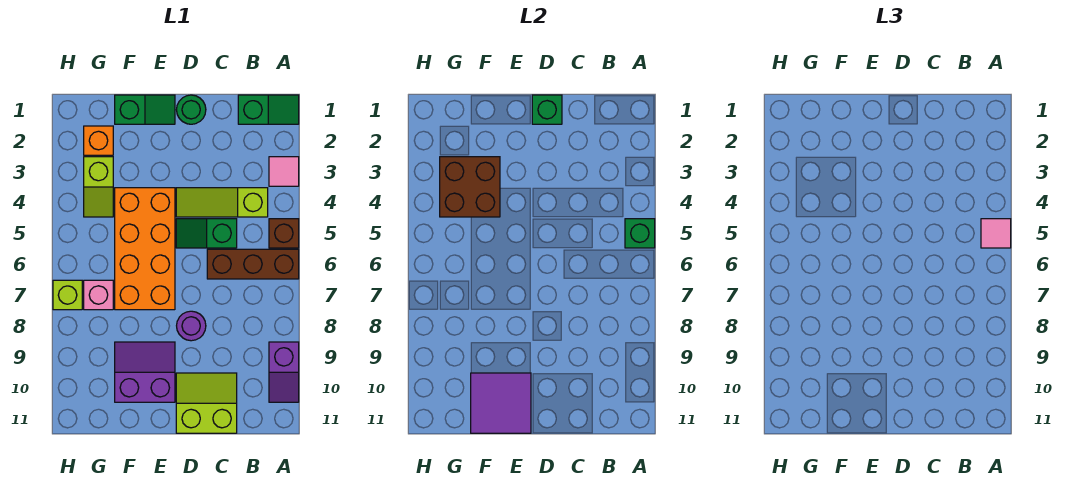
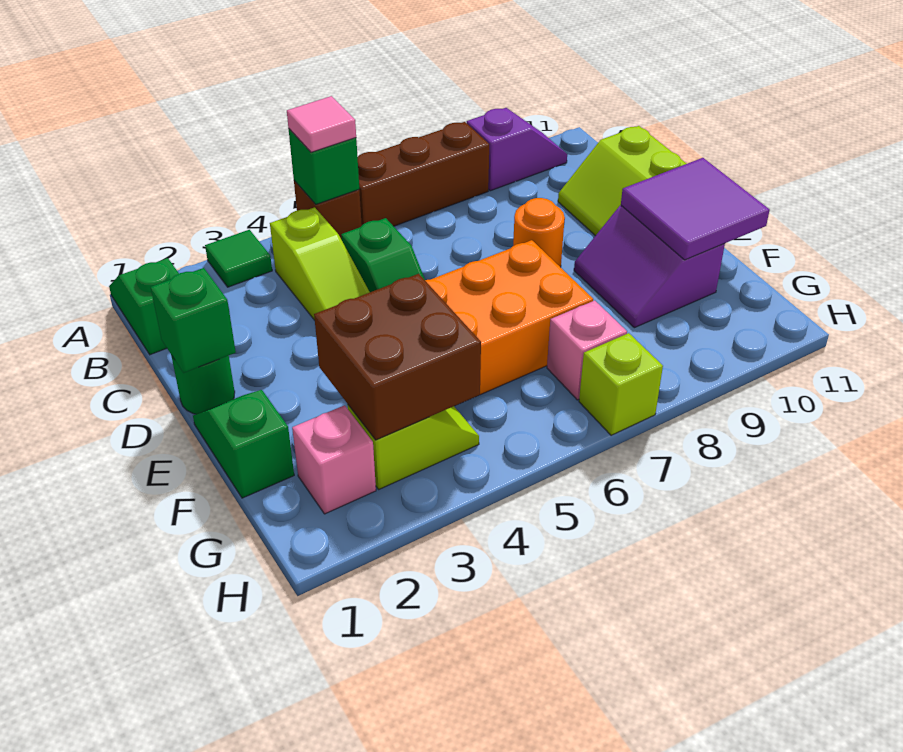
pink tile A3 level 1 -> green tile A3 level 1
brown brick A6:C6 level 1 -> brown brick A6:A8 level 1
purple round brick D8 level 1 -> orange round brick D8 level 1
orange brick G2 level 1 -> pink brick G2 level 1

